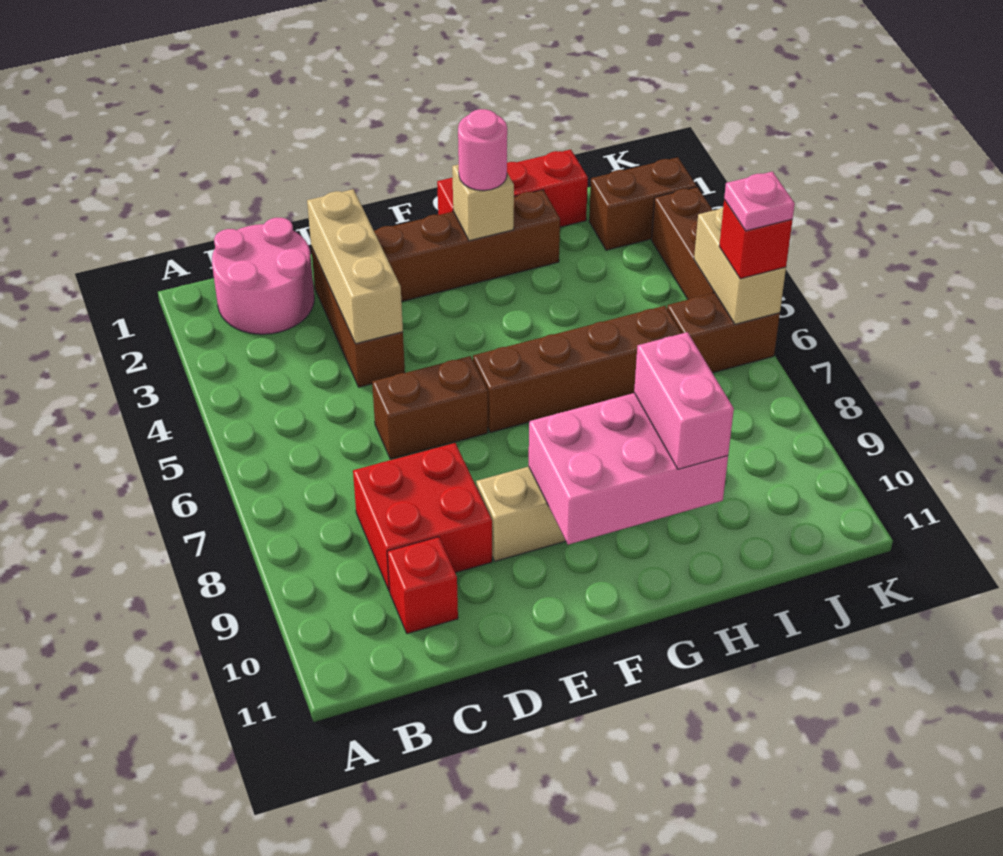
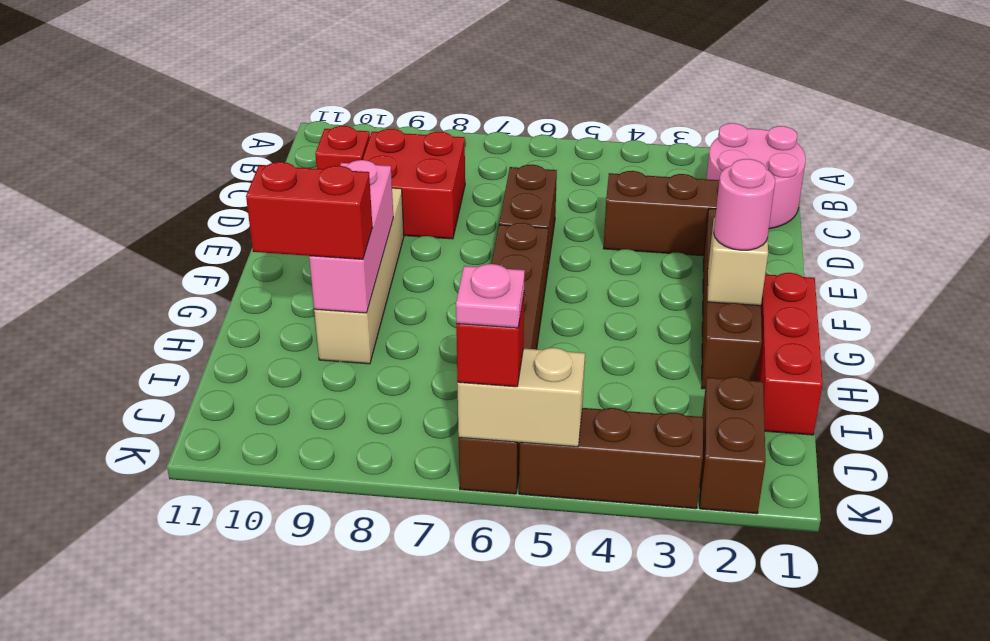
tan brick D2:D4 level 2 -> none
pink brick F9:H10 level 2 -> pink brick F9:H9 level 2
pink brick H9:H10 level 3 -> red brick H9:H10 level 3

